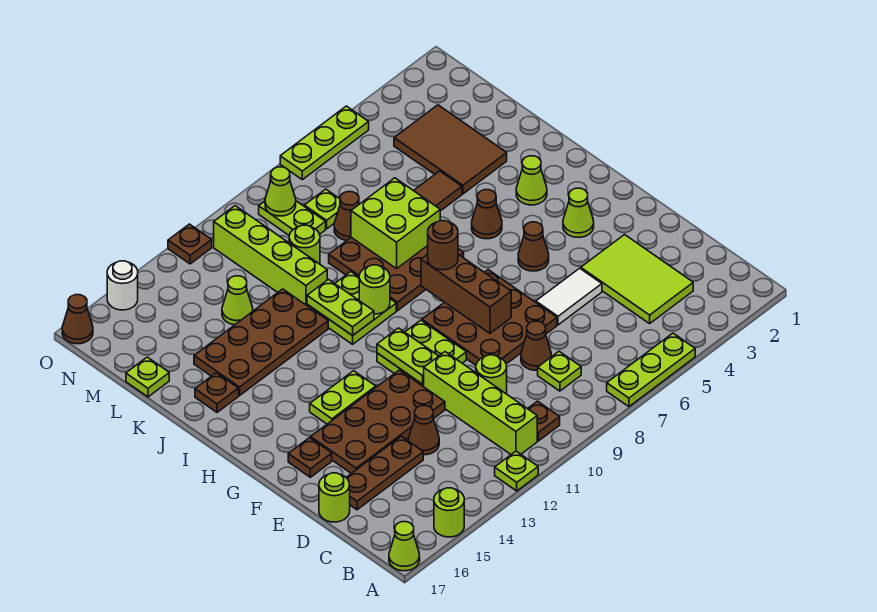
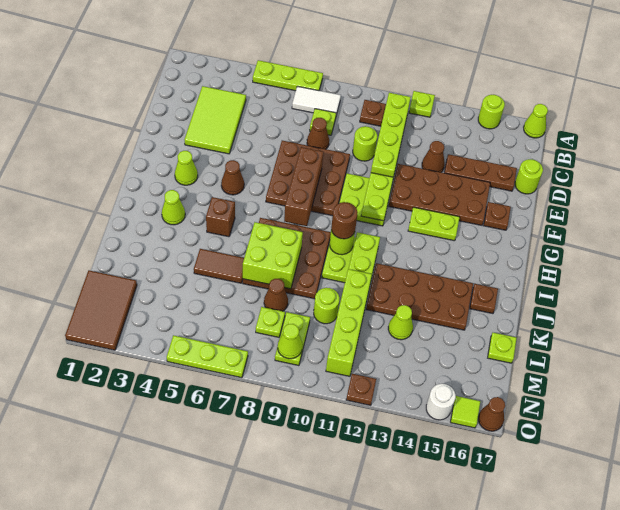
white tile E5:E6 level 1 -> white tile B7:B8 level 1
brown round brick H8 level 3 -> brown round brick I10 level 3
brown cone I5 level 1 -> brown brick I5 level 1
brown tile K3:M4 level 1 -> brown tile M1:O2 level 1
none -> lime tile O16 level 1

